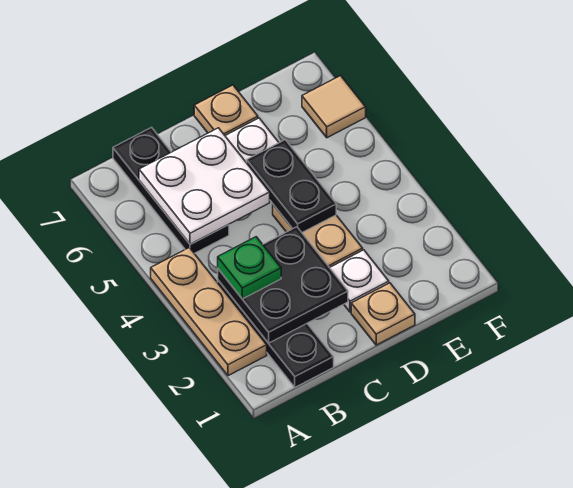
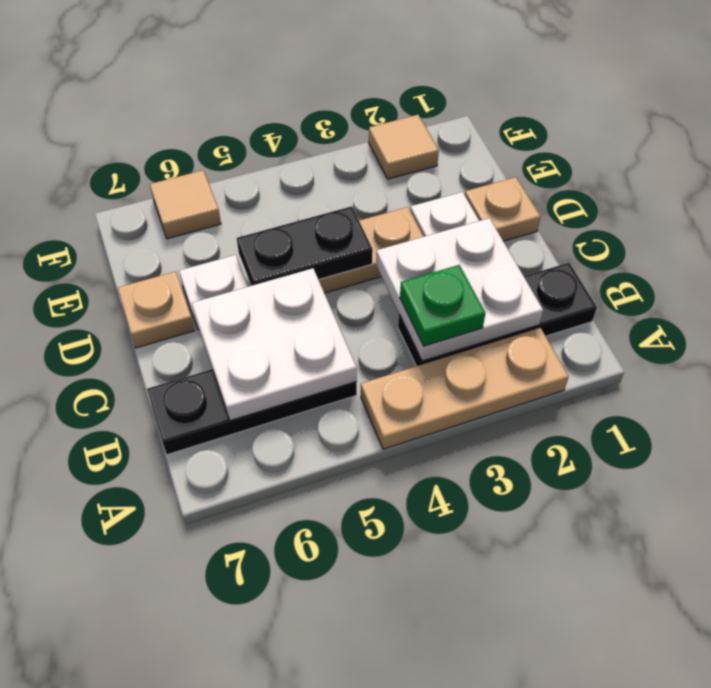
black plate B2:C3 level 2 -> white plate B2:C3 level 2
none -> tan tile F2 level 1

